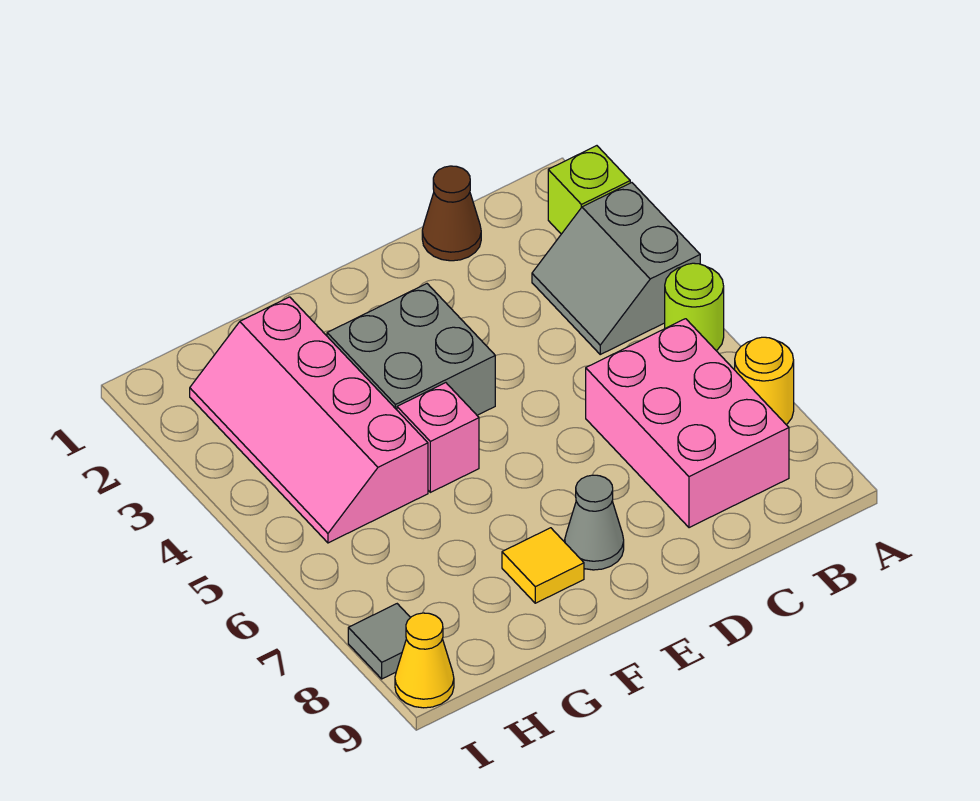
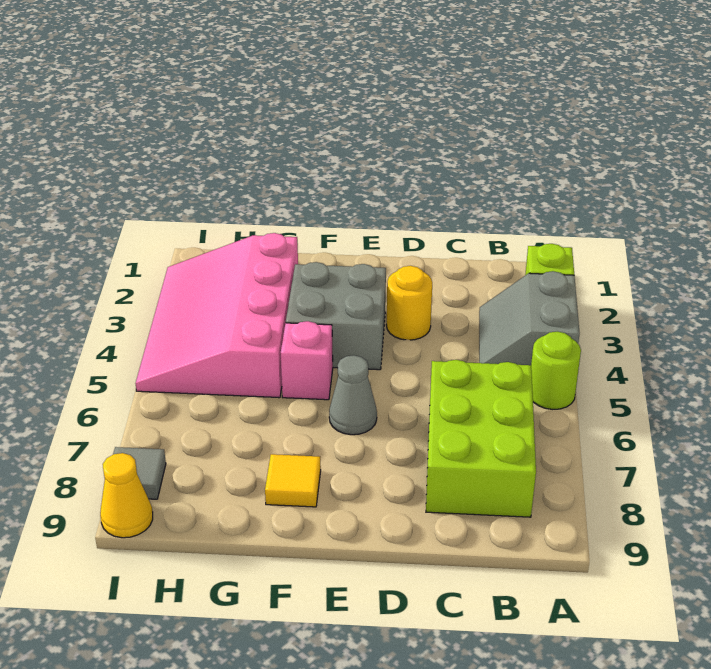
yellow round brick A7 level 1 -> yellow round brick D3 level 1
pink brick B6:C8 level 1 -> lime brick B6:C8 level 1
brown cone C1 level 1 -> none
grey cone E8 level 1 -> grey cone E6 level 1
pink slope G2:H5 level 1 top G -> pink slope G2:I5 level 1 top G

